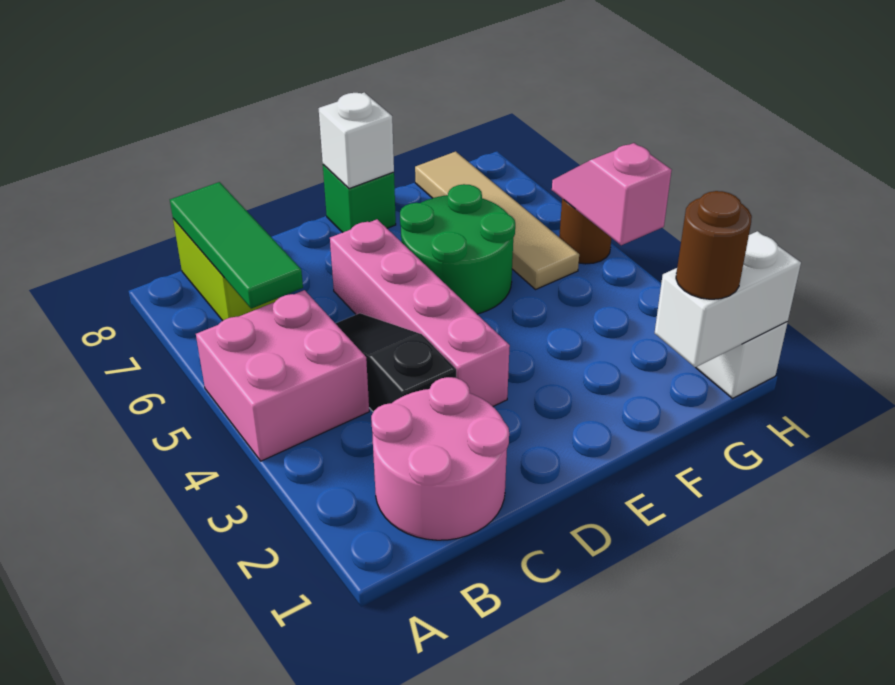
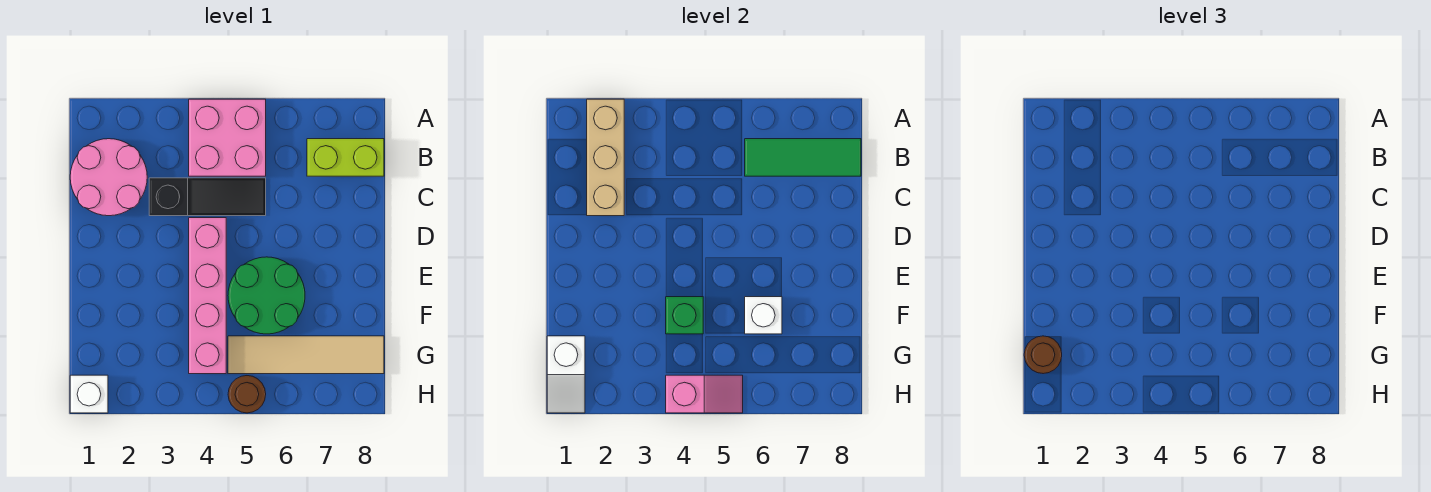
none -> tan brick A2:C2 level 2
pink brick D3:D6 level 1 -> pink brick D4:G4 level 1
green brick E8 level 1 -> green brick F4 level 2
white brick E8 level 2 -> white brick F6 level 2
white brick G1:H1 level 2 -> white slope G1:H1 level 2 top G

